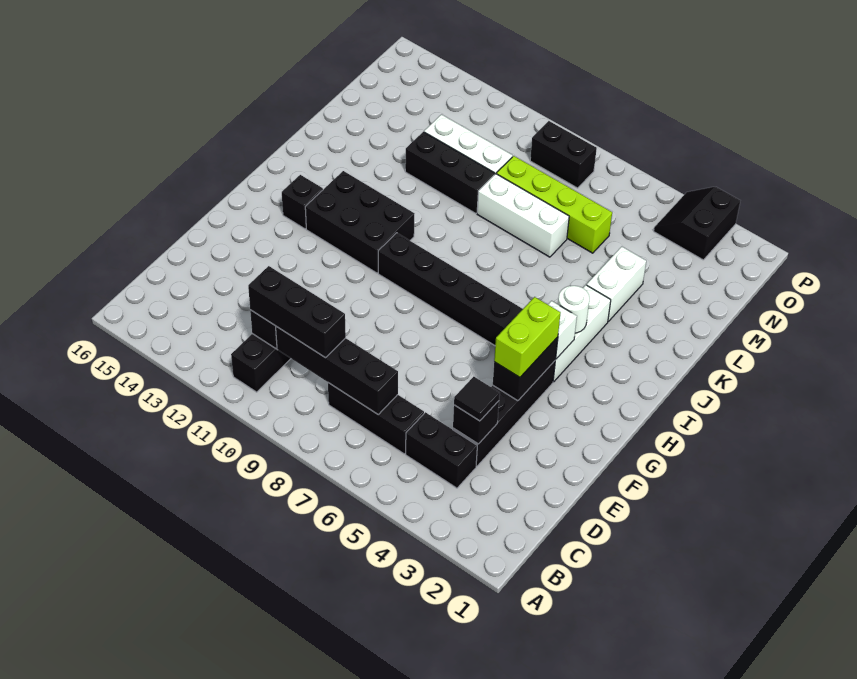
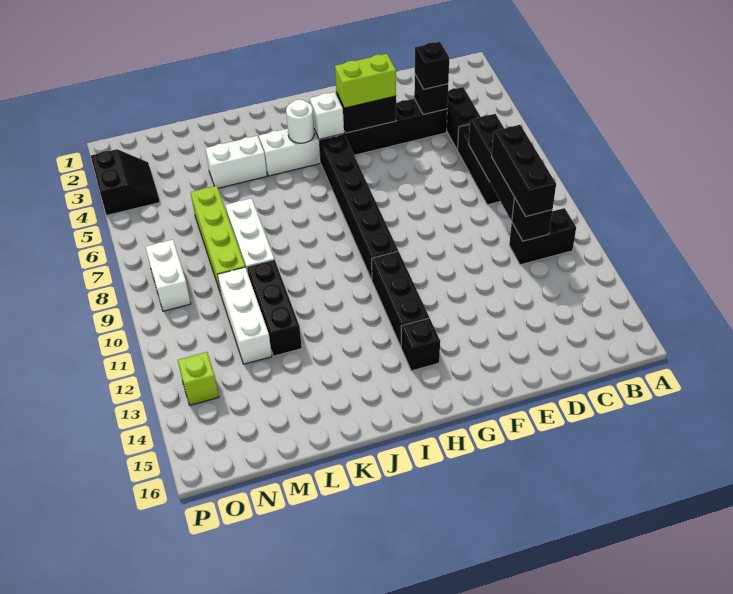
black tile D4 level 3 -> black brick D4 level 3
black brick H11:I13 level 1 -> black brick H11:H13 level 1
black slope O3:P4 level 1 top 3 -> black slope O3:P4 level 1 top P
black brick O8:O9 level 1 -> white brick O8:O9 level 1
none -> lime brick O13 level 1

